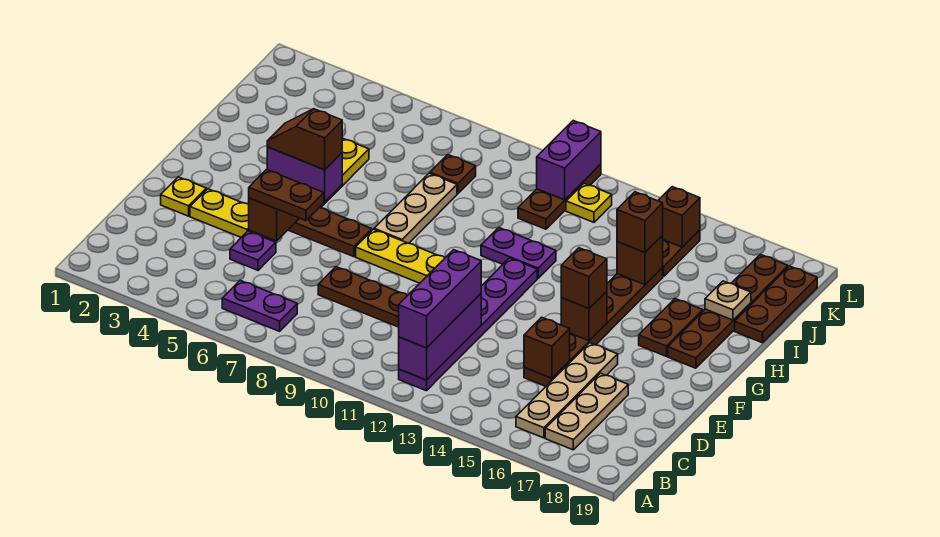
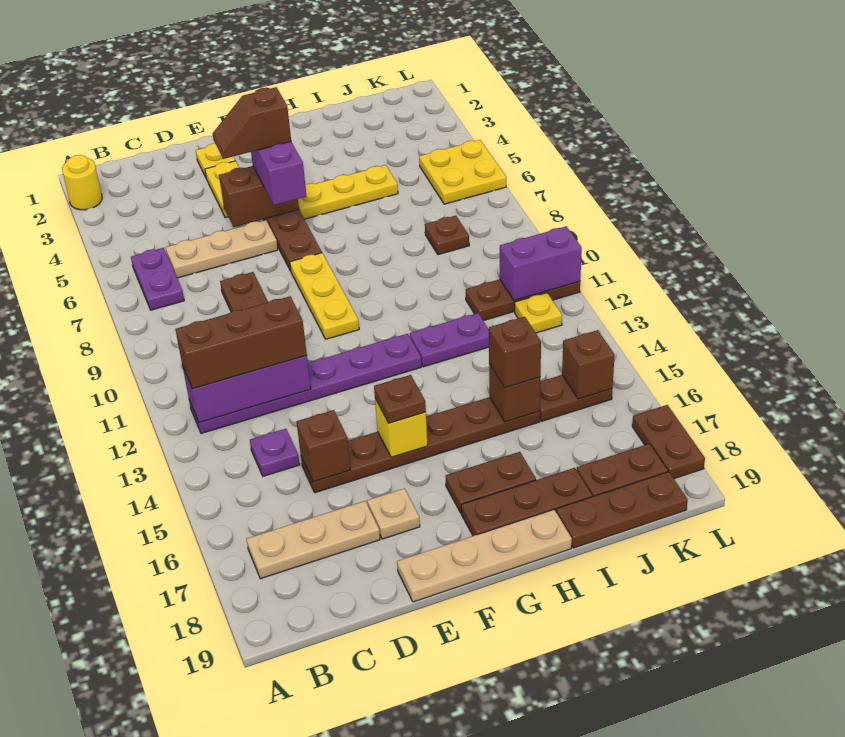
none -> yellow round brick A2 level 1
purple brick B12:D12 level 3 -> brown brick B12:D12 level 3
tan plate B16:E16 level 1 -> tan plate E19:H19 level 1
purple plate D5 level 1 -> purple plate C14 level 1
brown plate E5:E6 level 3 -> brown plate L17:L18 level 1
brown slope F5:F6 level 4 top 6 -> brown slope E5:F5 level 4 top F
brown brick F15 level 2 -> yellow brick F15 level 2
brown brick F15 level 3 -> brown plate F15 level 3
tan plate G8:I8 level 1 -> tan plate C6:E6 level 1
purple plate H11:H12 level 1 -> purple plate H12:I12 level 1
tan plate I18 level 2 -> tan plate E17 level 1
none -> yellow plate K5:L6 level 1

